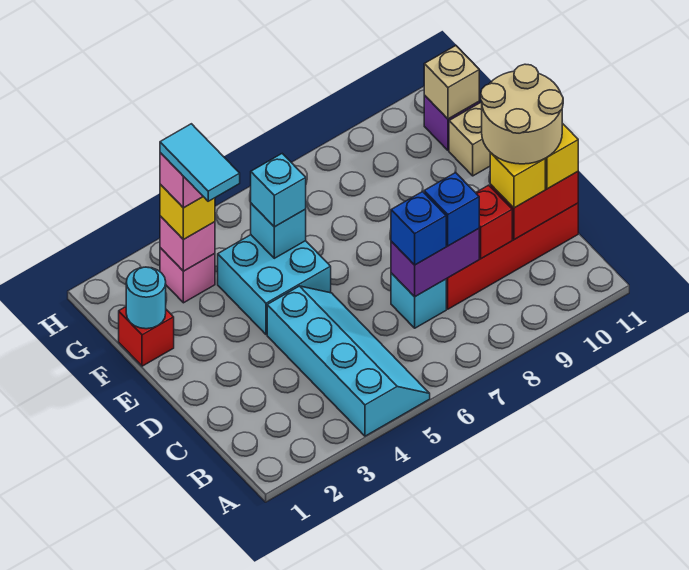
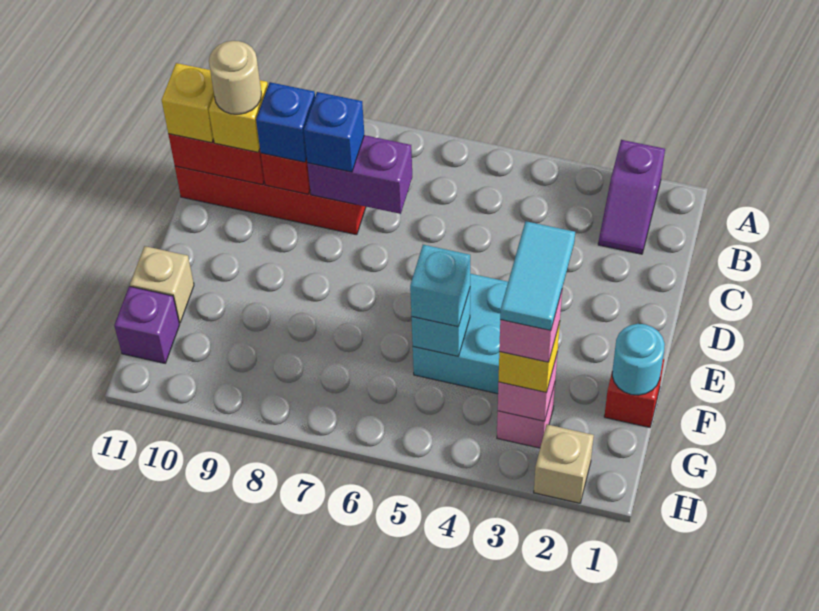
none -> purple slope A2:B2 level 1 top A
cyan slope A4:D5 level 1 top 4 -> none
cyan brick C7 level 1 -> none
blue brick C7 level 3 -> blue brick C9 level 3
tan round brick C10:D11 level 4 -> tan round brick C10 level 4
tan brick G11 level 2 -> tan brick H2 level 1

